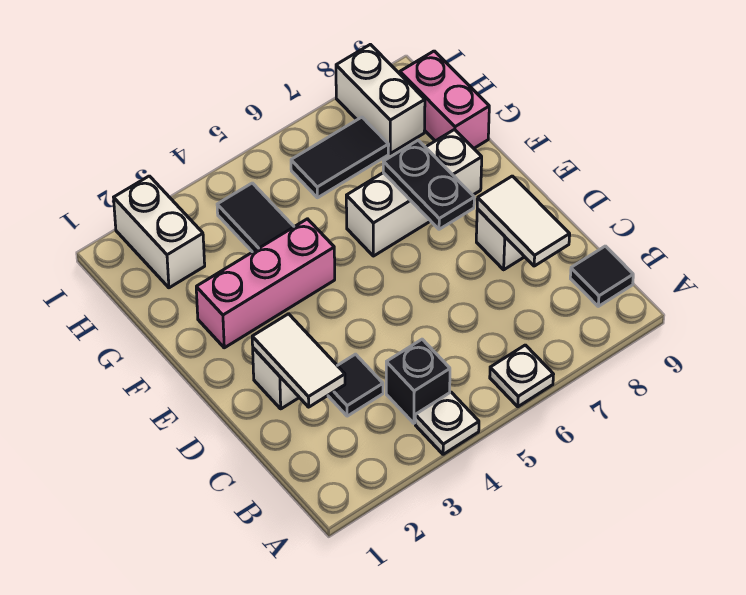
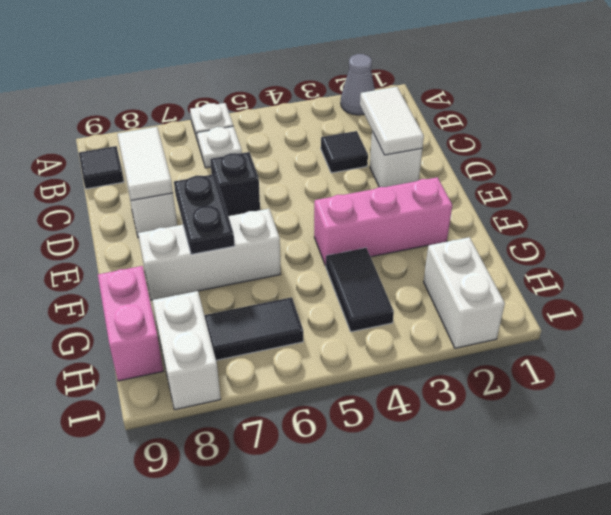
none -> grey cone A2 level 1
white plate A4 level 1 -> white plate B6 level 1
black brick B4 level 1 -> black brick D6 level 1

